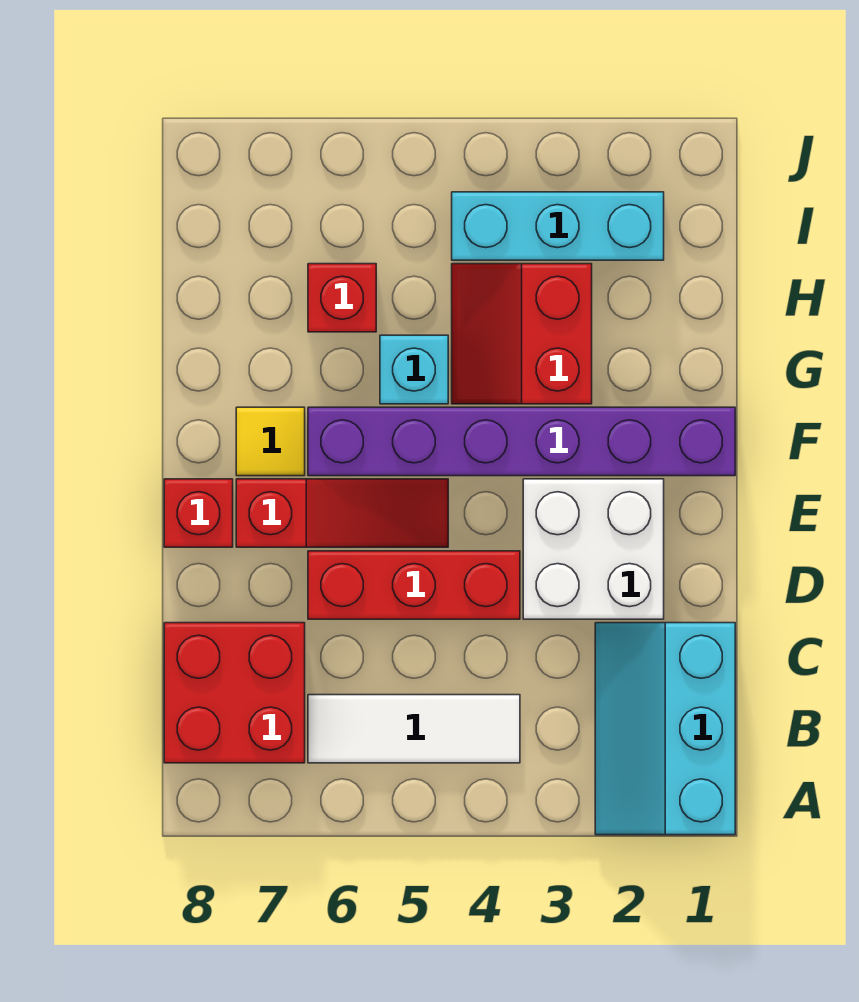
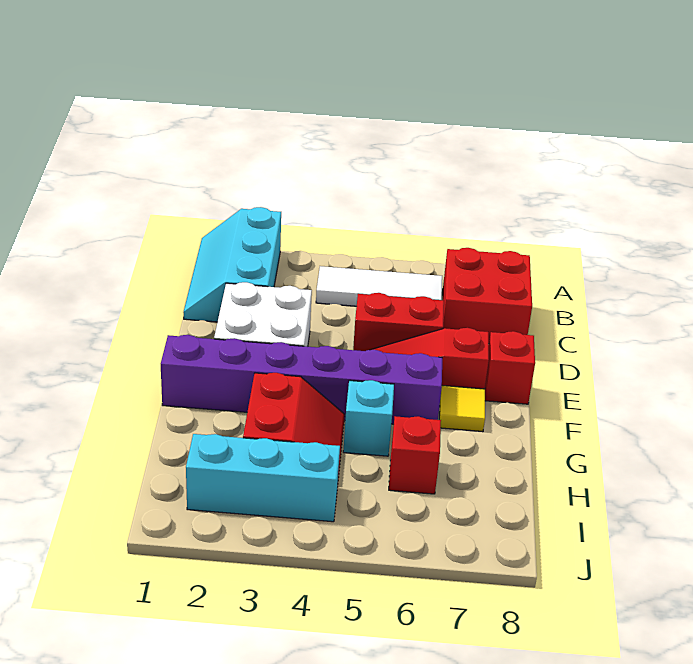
cyan slope A1:C2 level 1 top 1 -> cyan slope A1:C2 level 1 top 2
red brick D4:D6 level 1 -> red brick D5:D6 level 1

